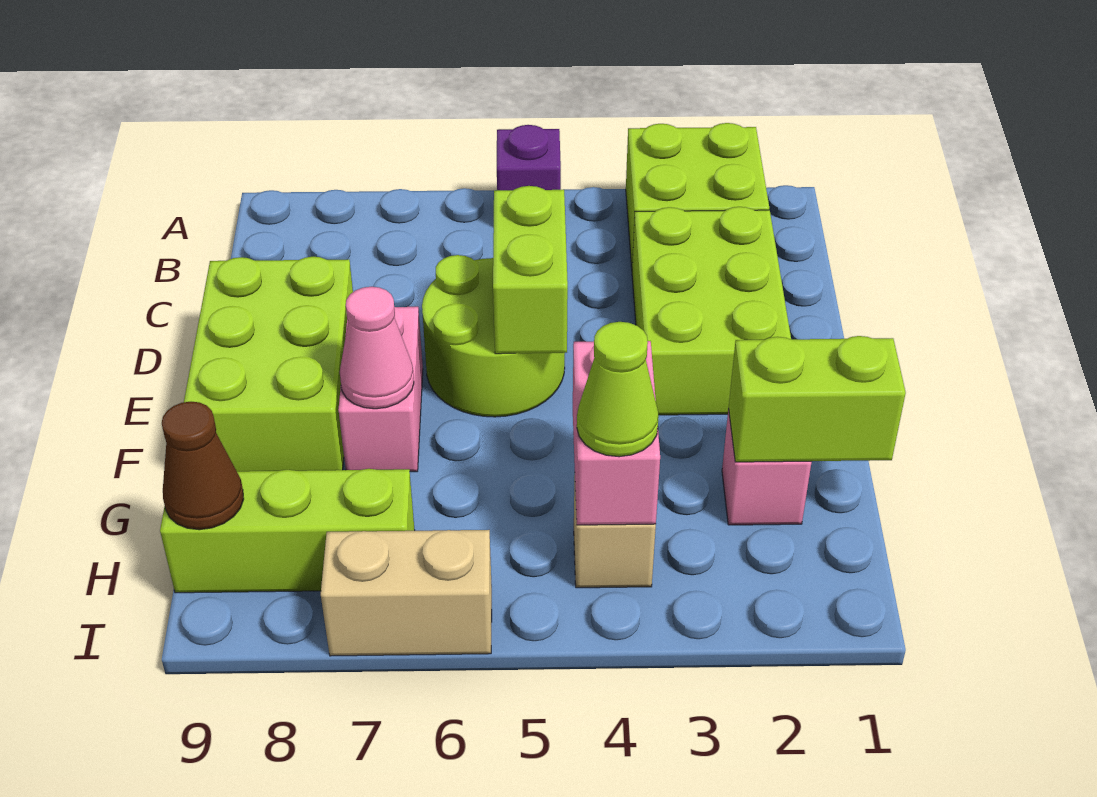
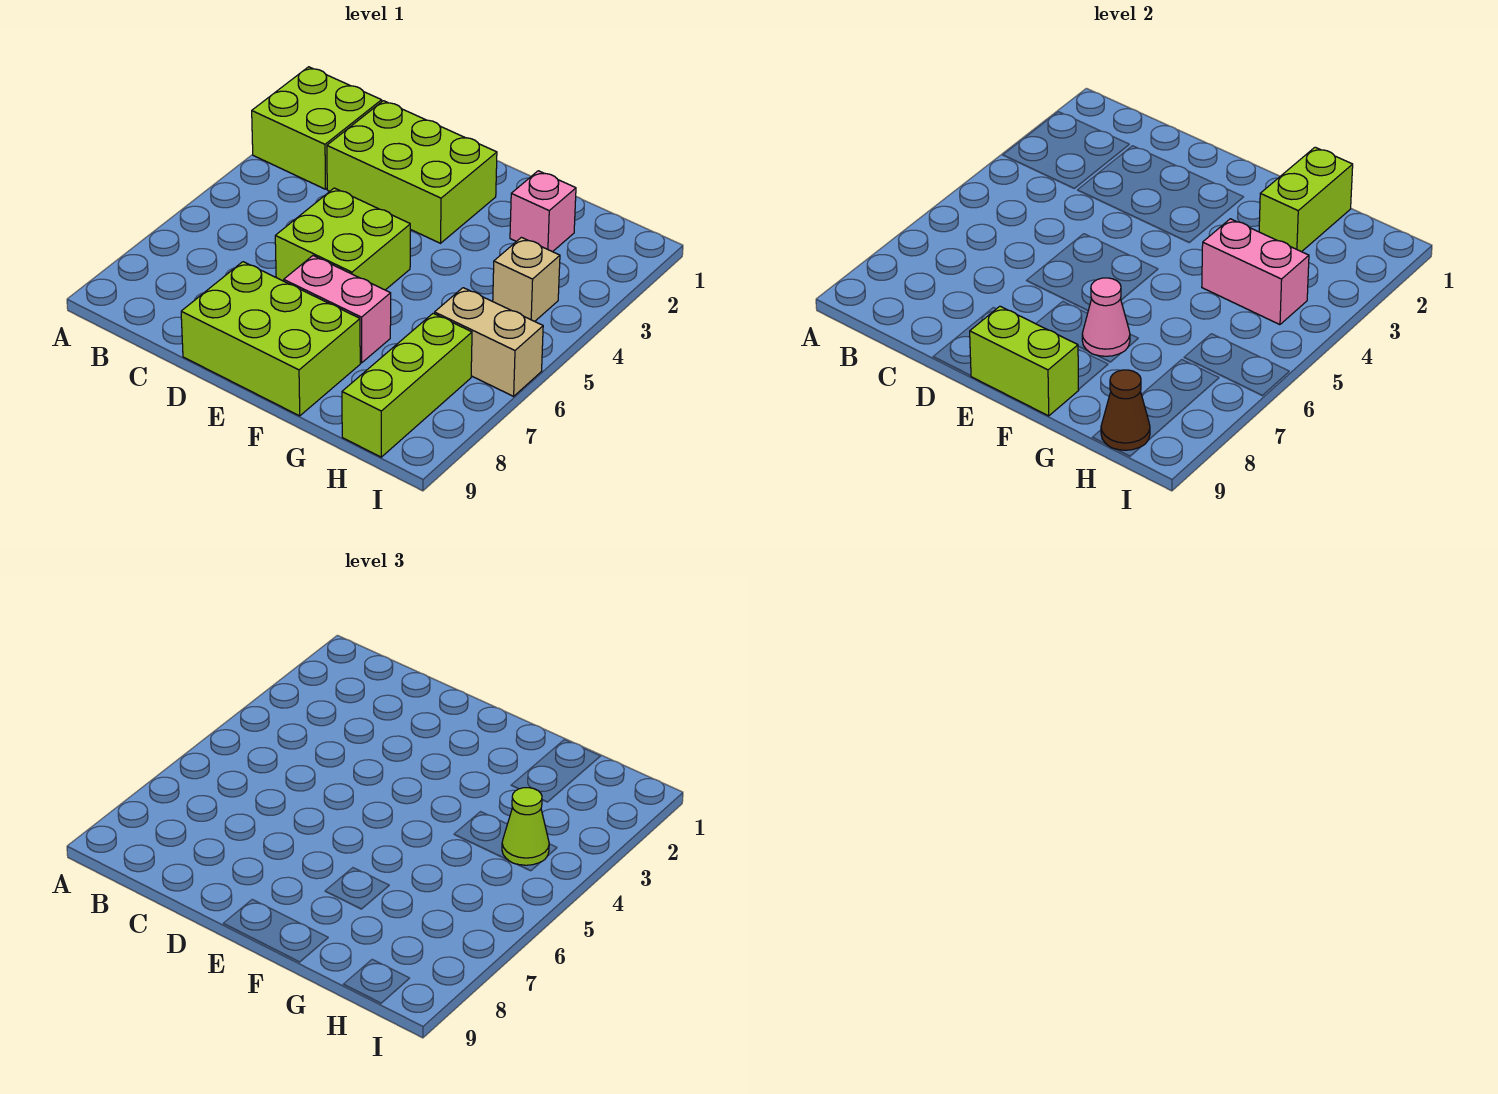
purple brick A5 level 1 -> none
lime round brick D5:E6 level 1 -> lime brick D5:E6 level 1
lime brick D5:E5 level 2 -> lime brick E9:F9 level 2
tan brick I6:I7 level 1 -> tan brick H6:I6 level 1

